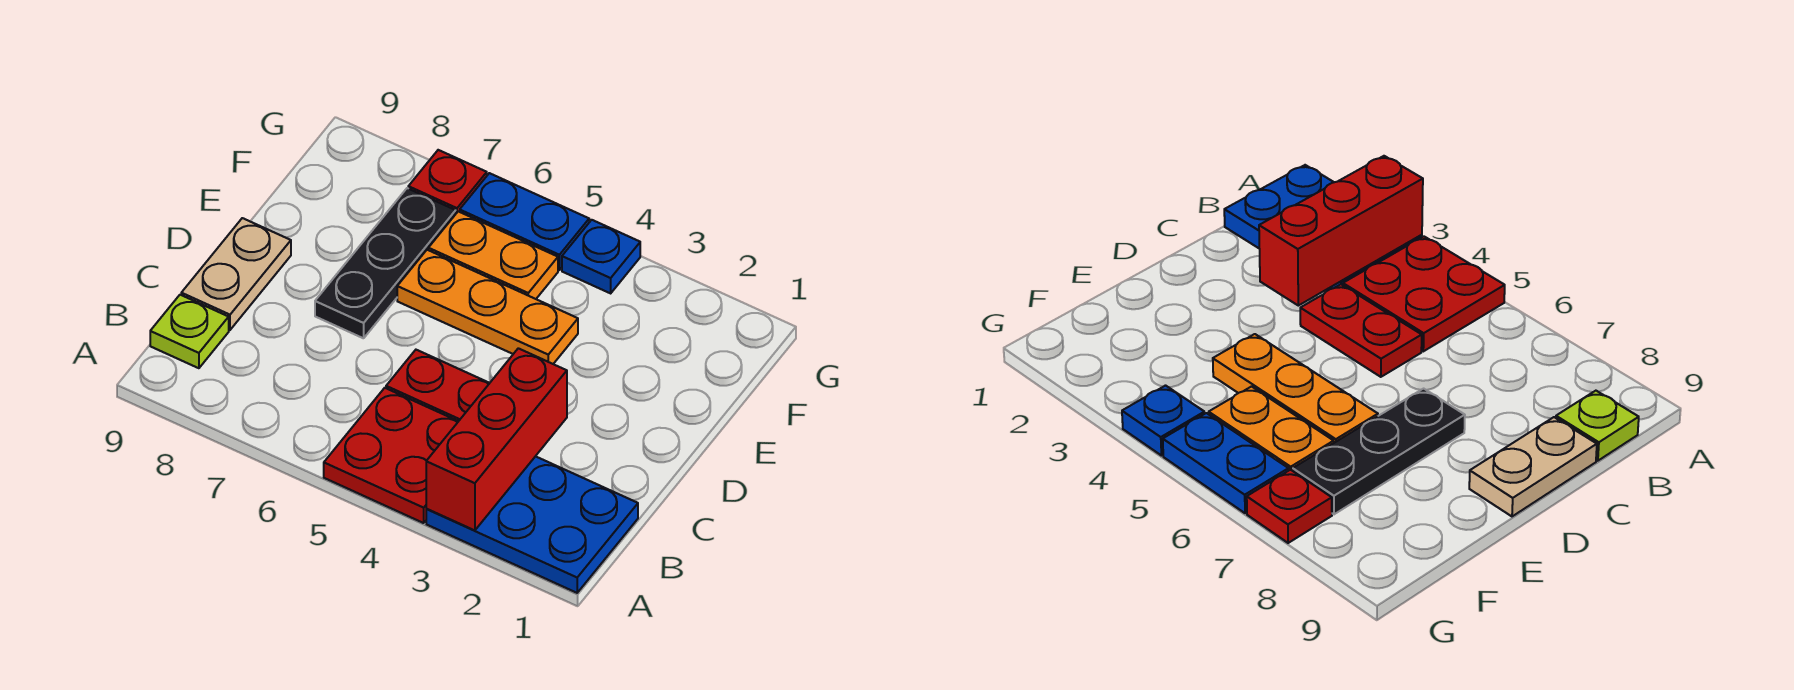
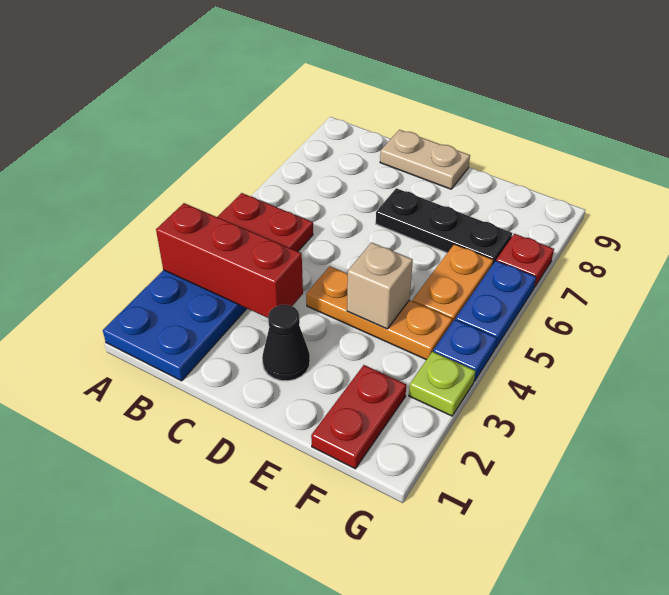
lime plate B9 level 1 -> lime plate G3 level 1
red plate C4:C5 level 1 -> red plate F1:F2 level 1
none -> black cone D2 level 1
orange plate E4:E6 level 1 -> orange plate D4:F4 level 1
none -> tan brick E4 level 2

